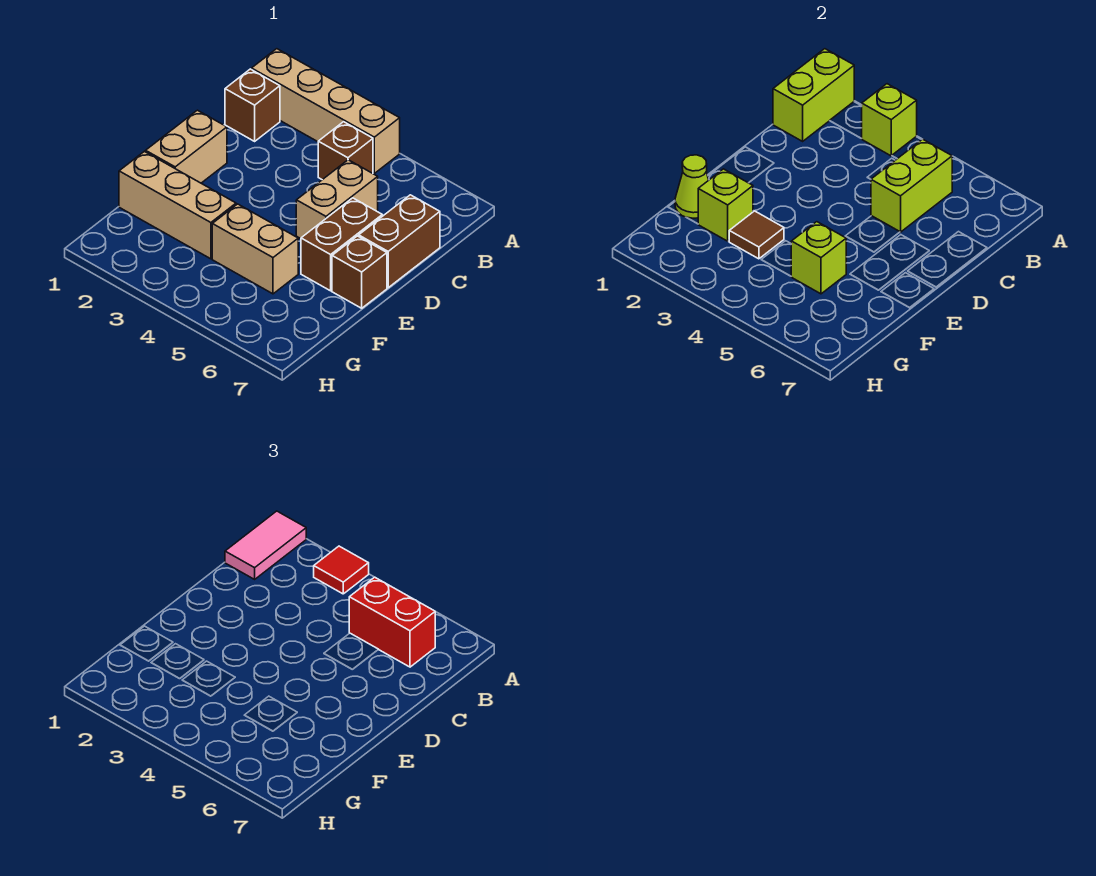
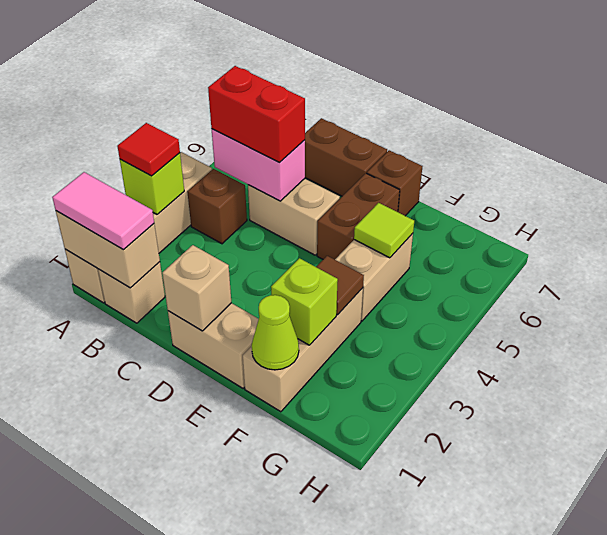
lime brick A1:B1 level 2 -> tan brick A1:B1 level 2
brown brick B1 level 1 -> tan brick B1 level 1
lime brick B5:C5 level 2 -> pink brick B5:C5 level 2
red brick B5:B6 level 3 -> red brick B5:C5 level 3
none -> tan brick D1 level 2
brown brick D6:E6 level 1 -> brown brick E5:E6 level 1
lime brick F5 level 2 -> lime tile F5 level 2

